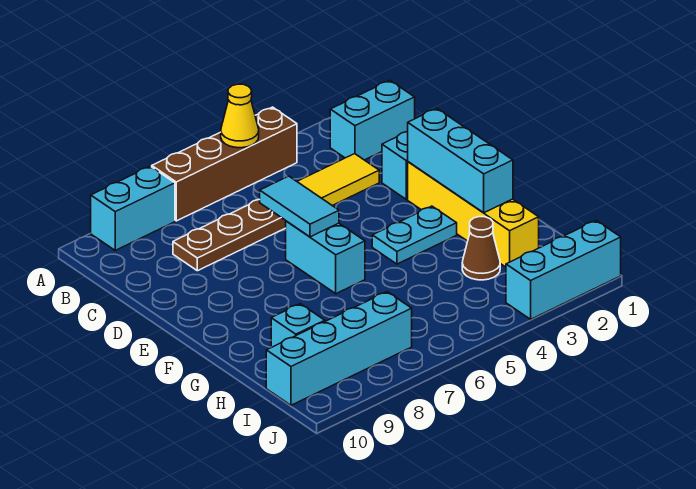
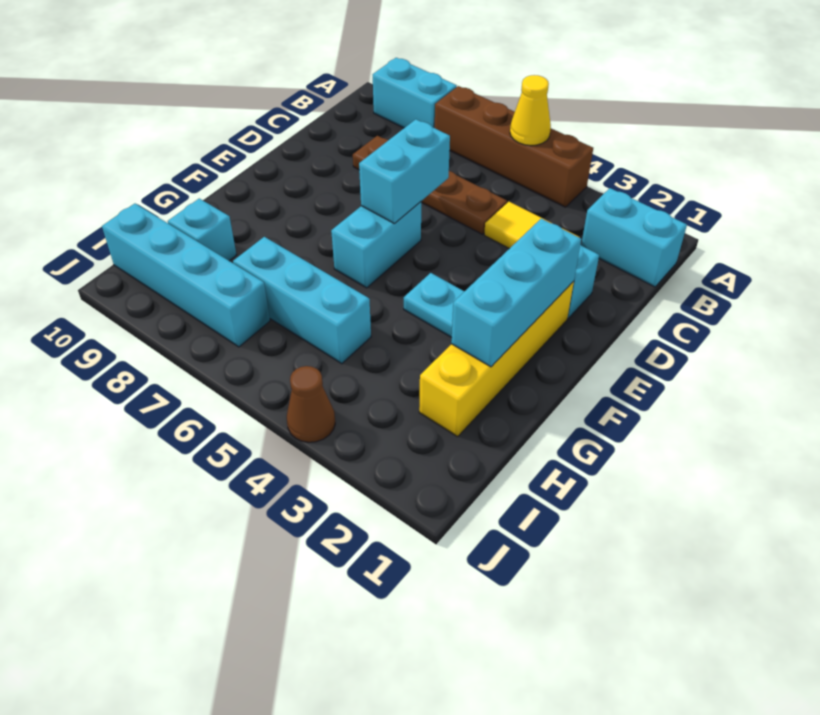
cyan tile D6:E6 level 2 -> cyan brick D6:E6 level 2
brown cone H3 level 1 -> brown cone J4 level 1
cyan brick J1:J3 level 1 -> cyan brick H5:H7 level 1

